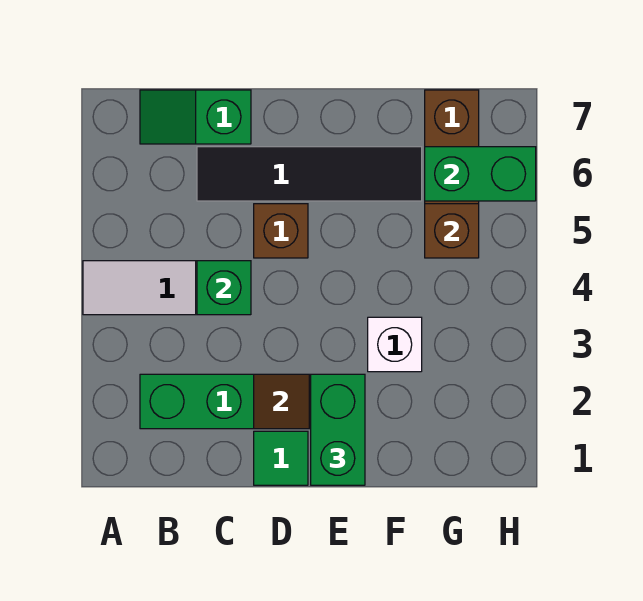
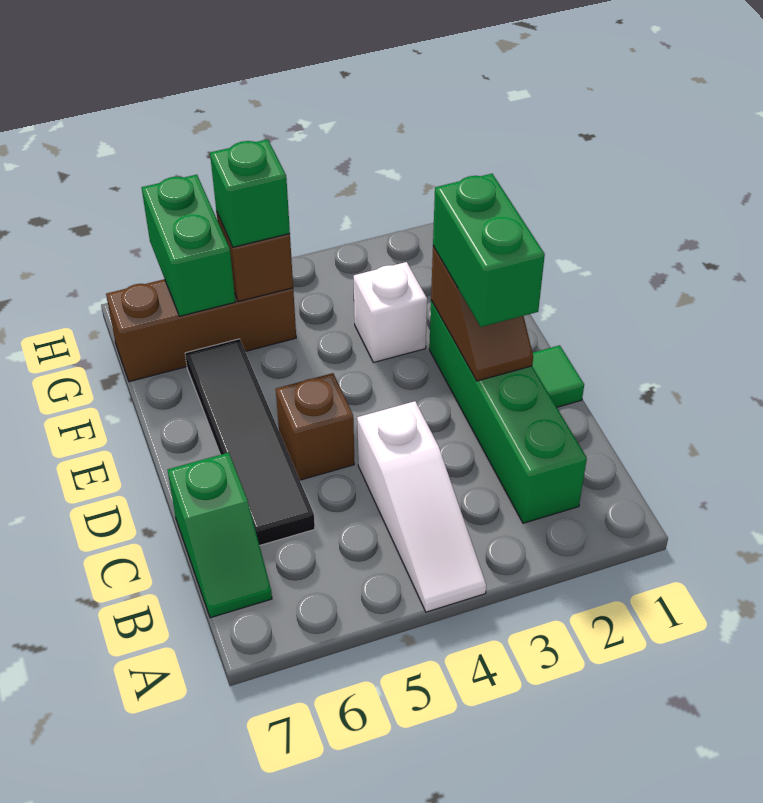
green brick C4 level 2 -> green brick G5 level 3
green brick E1:E2 level 3 -> green brick D2:E2 level 3

